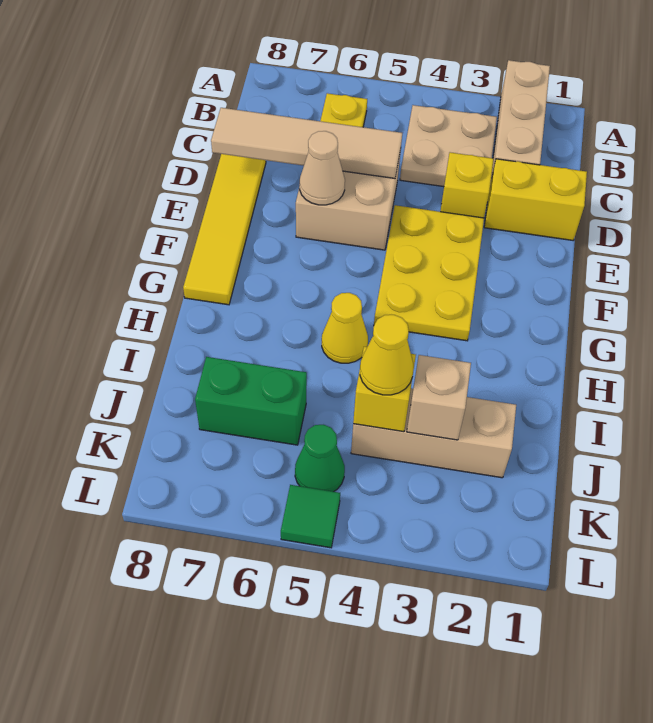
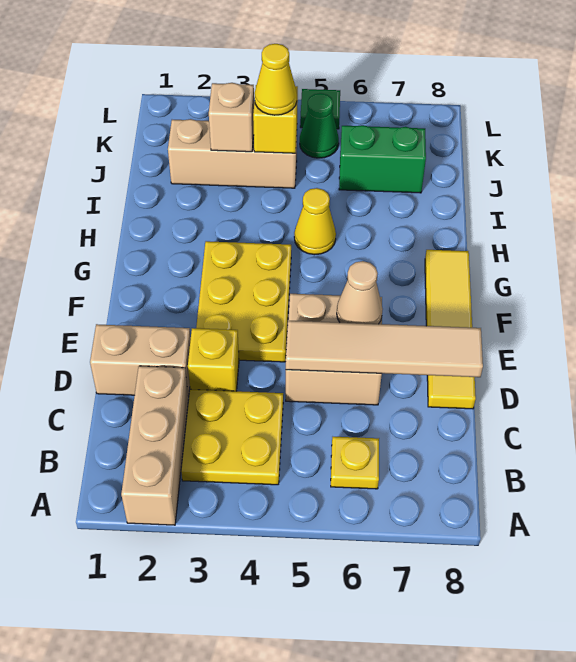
tan plate B3:C4 level 1 -> yellow plate B3:C4 level 1
yellow brick D1:D2 level 1 -> tan brick D1:D2 level 1

